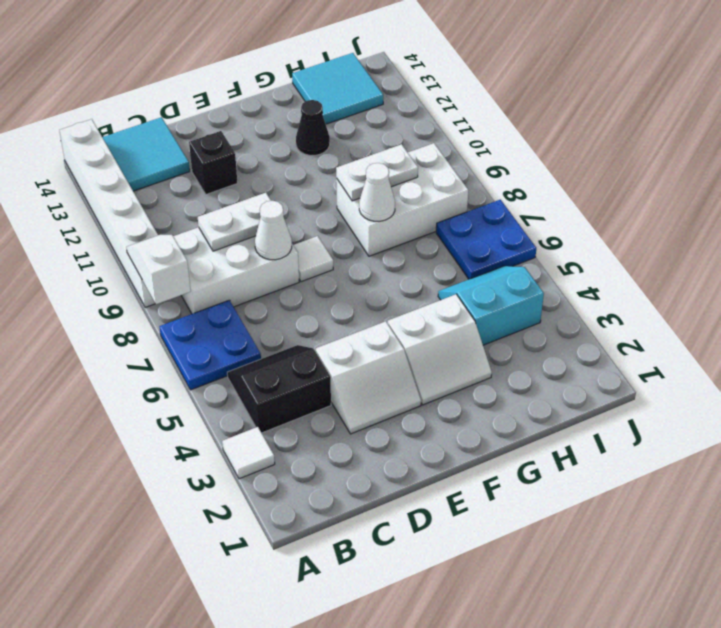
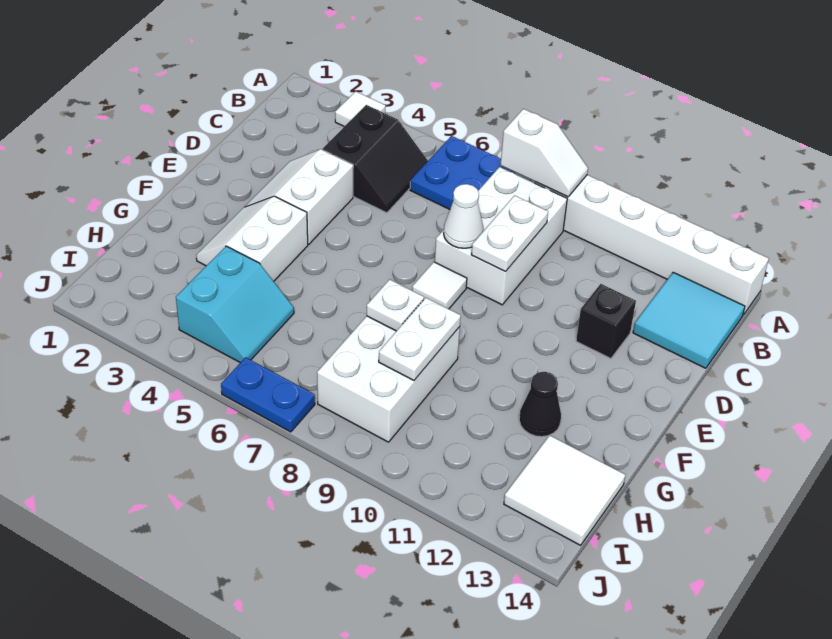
white cone G8 level 2 -> white plate G8 level 2
cyan tile H13:I14 level 1 -> white tile H13:I14 level 1
blue plate I6:J7 level 1 -> blue plate J6:J7 level 1

